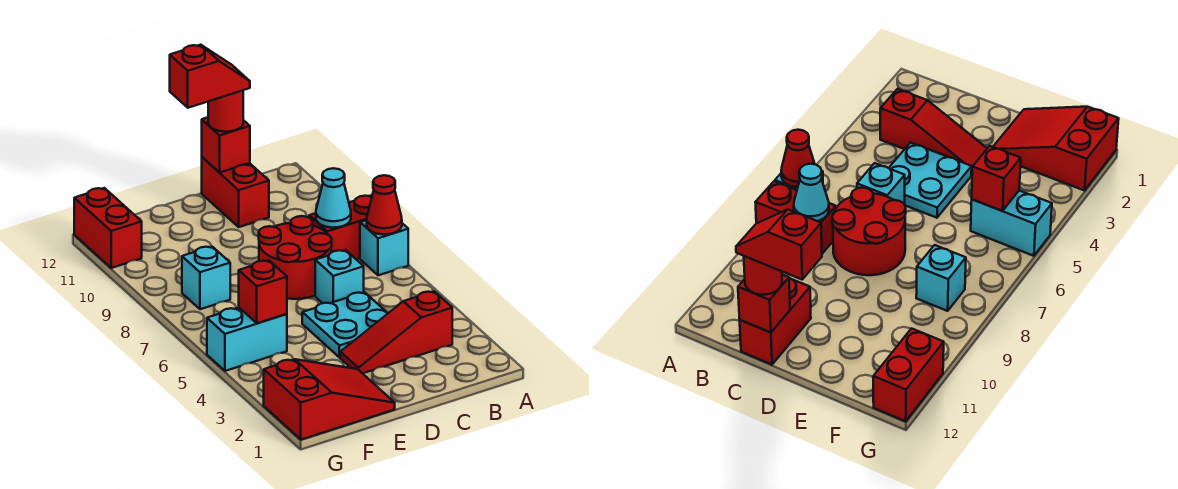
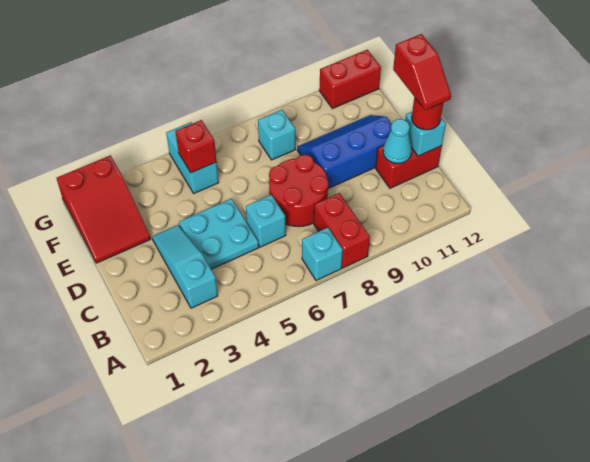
red cone A7 level 2 -> none
red slope B3:D3 level 1 top B -> cyan slope B3:D3 level 1 top B
cyan cone B8 level 2 -> cyan cone C11 level 2
red brick C12 level 2 -> cyan brick C12 level 2
none -> blue slope D9:E11 level 1 top D

